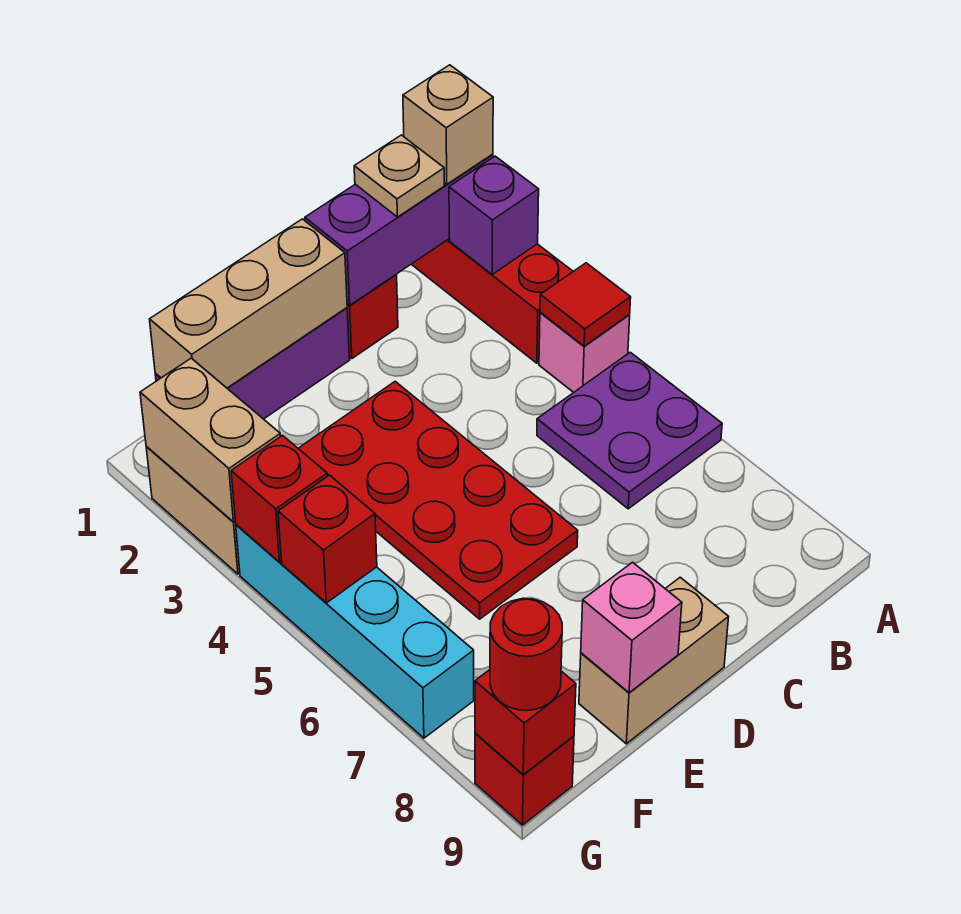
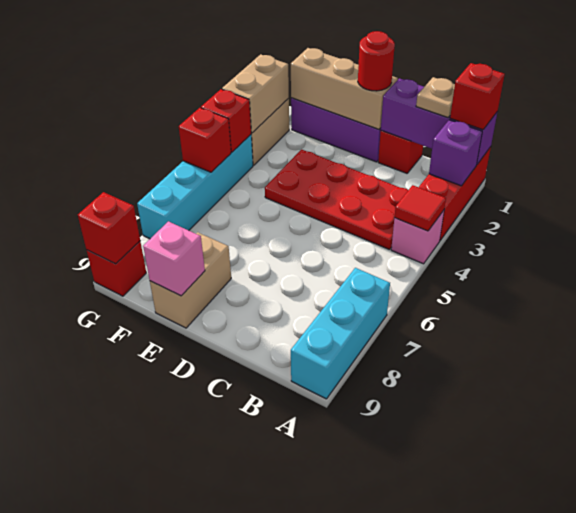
tan brick A1 level 3 -> red brick A1 level 3
purple plate A5:B6 level 1 -> none
none -> cyan brick A7:A9 level 1
red plate D3:E6 level 1 -> red plate B3:E4 level 1
tan brick D9:E9 level 1 -> tan brick E8:E9 level 1
red round brick G9 level 3 -> red round brick D1 level 3

